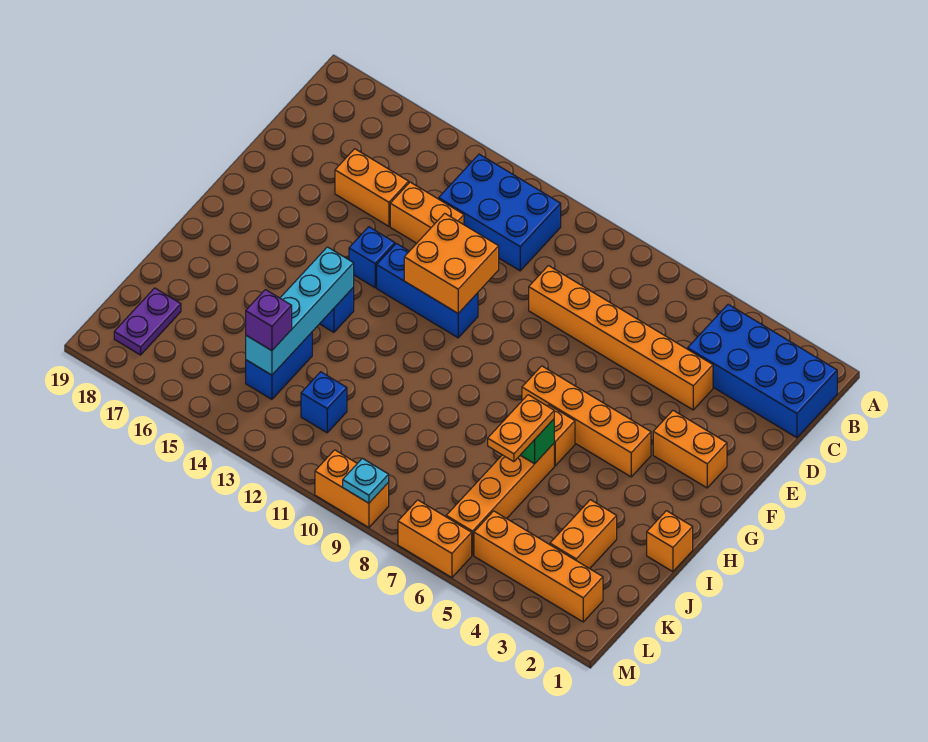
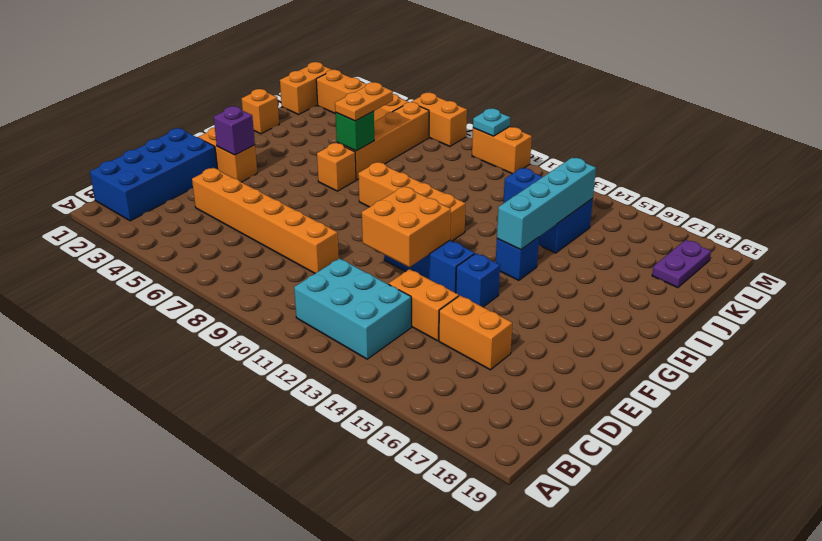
blue brick B1:C4 level 1 -> blue brick B1:E2 level 1
blue brick B11:C13 level 1 -> cyan brick B11:C13 level 1
orange brick G4:G7 level 1 -> orange brick H8:H11 level 1
orange brick J3:K3 level 1 -> orange brick K1:L1 level 1
purple brick K14 level 3 -> purple brick F3 level 2

